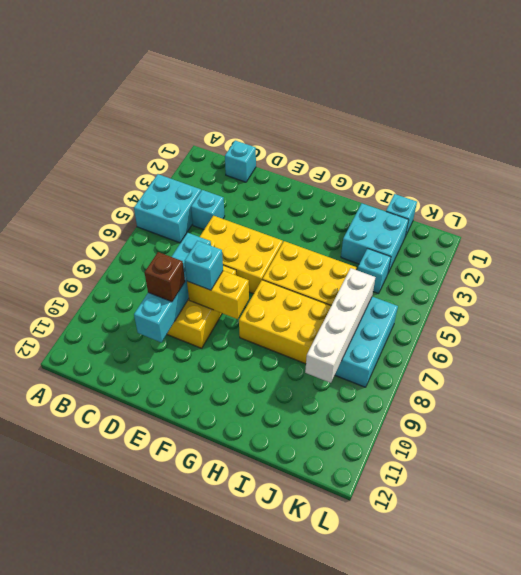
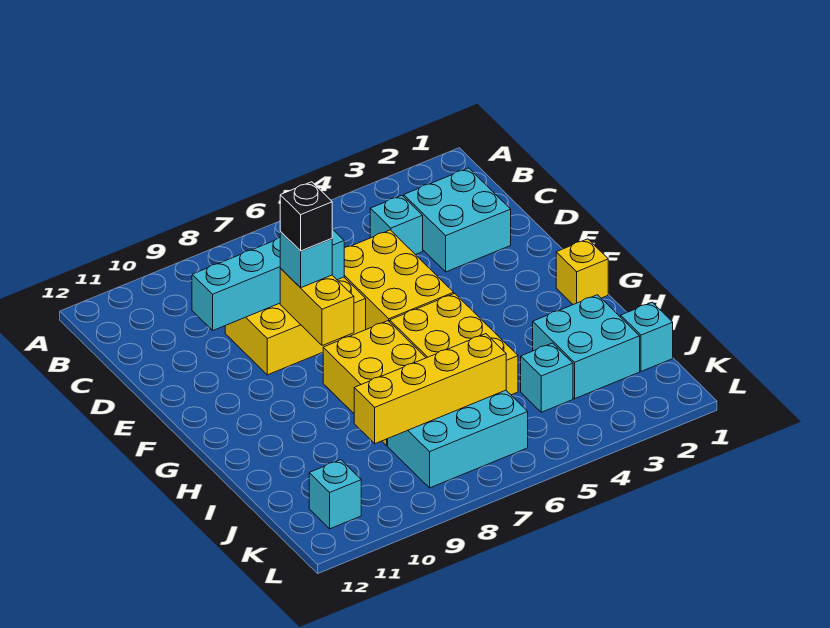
cyan brick A4:B5 level 1 -> cyan brick C2:D3 level 1
cyan brick C1 level 1 -> cyan brick K11 level 1
brown brick D9 level 3 -> none
none -> black brick E8 level 4
none -> yellow brick G1 level 1
white brick J6:J9 level 2 -> yellow brick J6:J9 level 2

